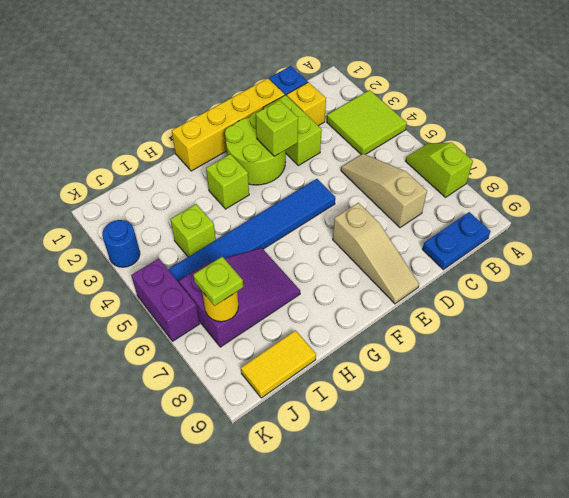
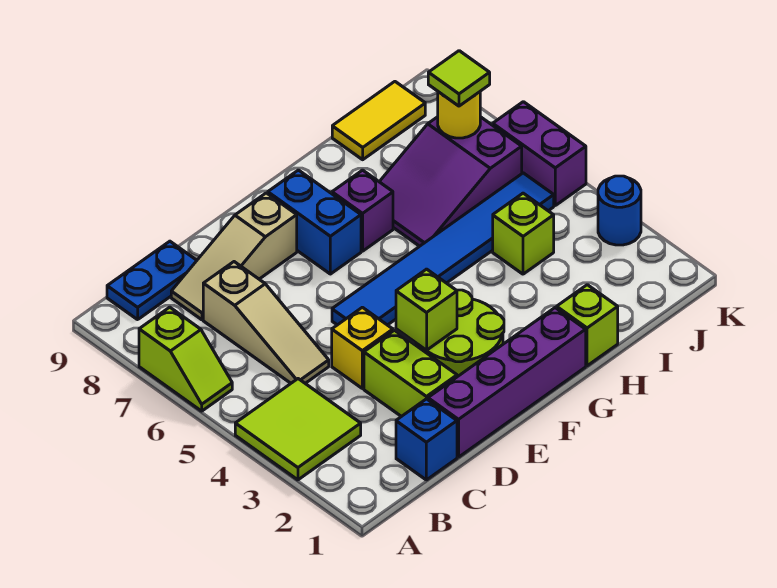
yellow brick C2 level 1 -> yellow brick D4 level 1
yellow brick D1:G1 level 1 -> purple brick D1:G1 level 1
tan slope E7:E9 level 1 top 7 -> tan slope C8:E8 level 1 top E
none -> blue brick F7:F8 level 1
lime brick G3 level 1 -> lime brick H1 level 1
none -> purple brick G7 level 1
lime plate J7 level 3 -> lime tile J7 level 3

